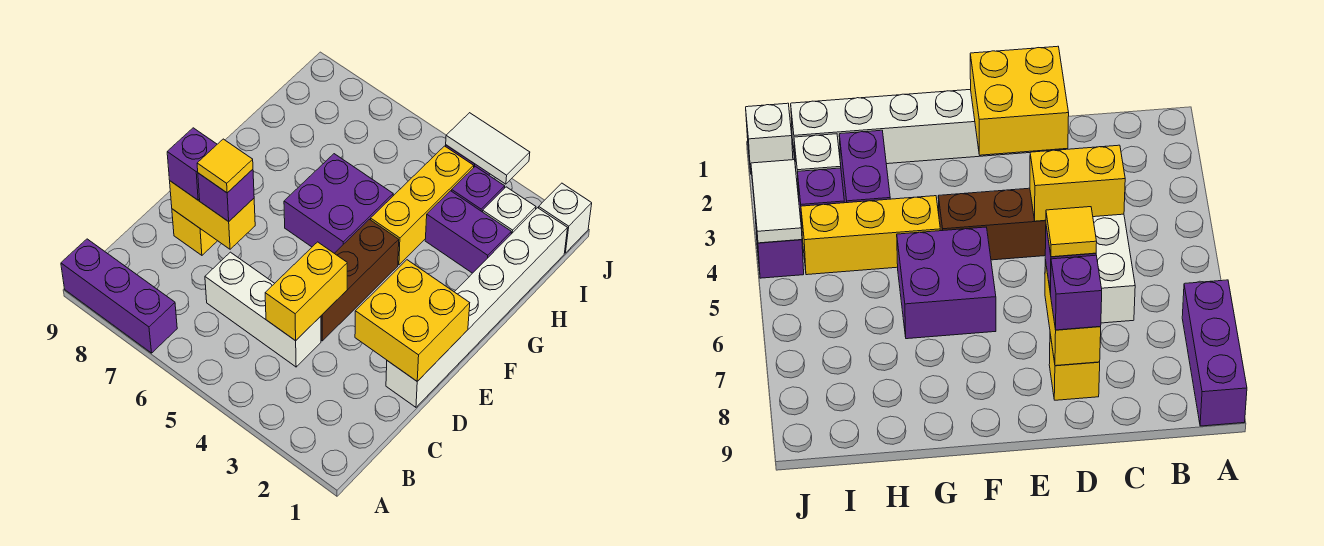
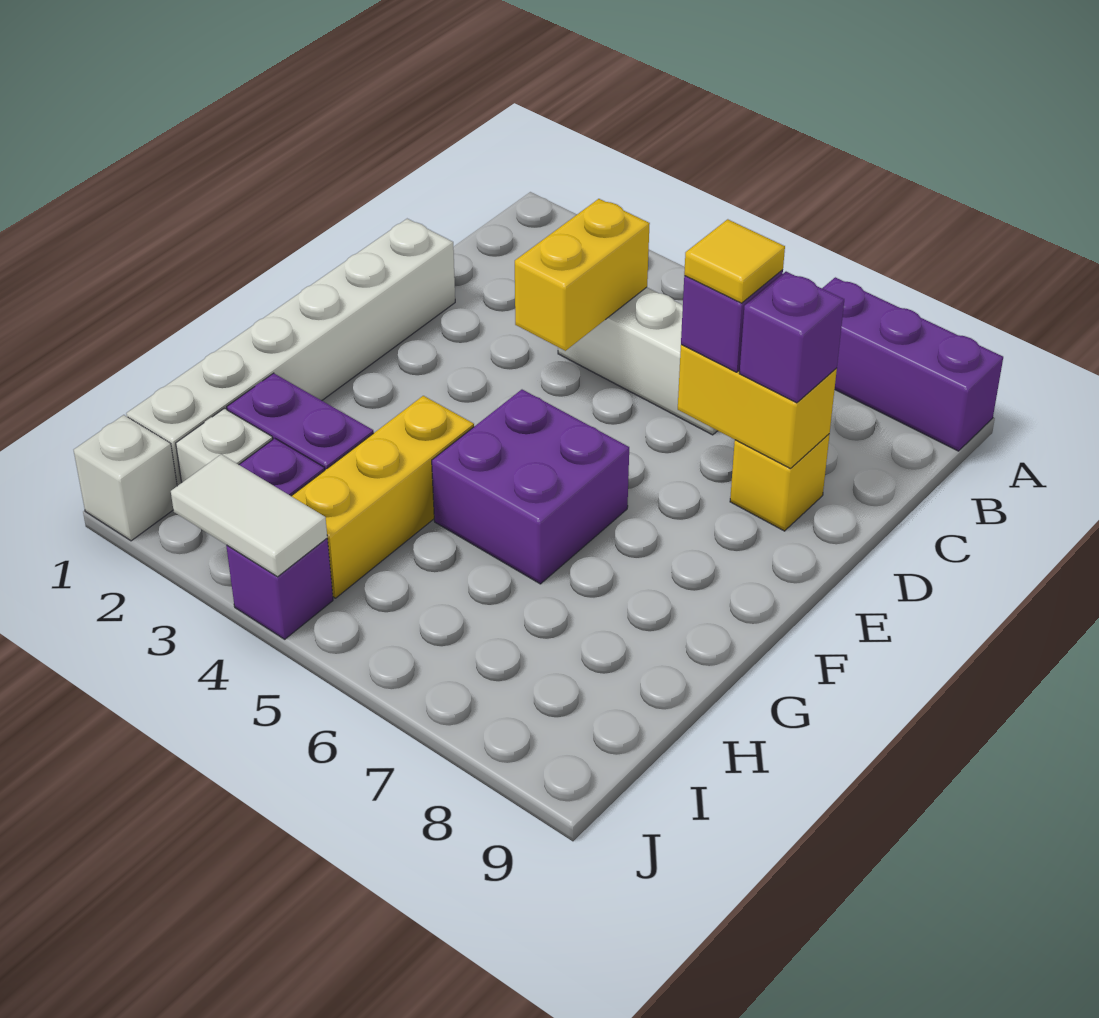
yellow brick D1:E2 level 2 -> none
brown brick D4:F4 level 1 -> none

